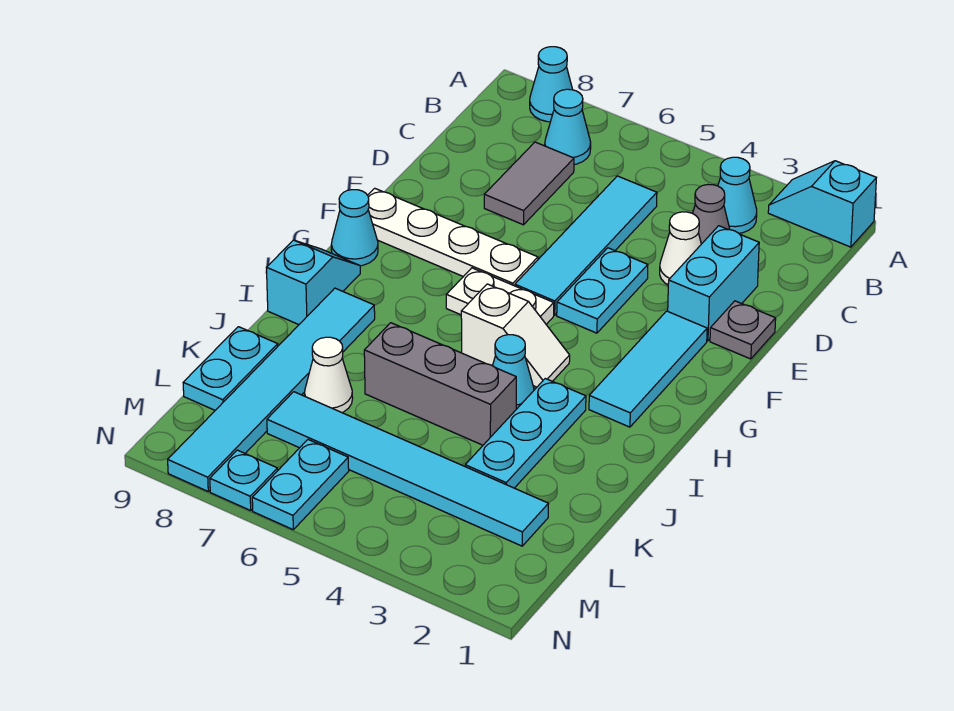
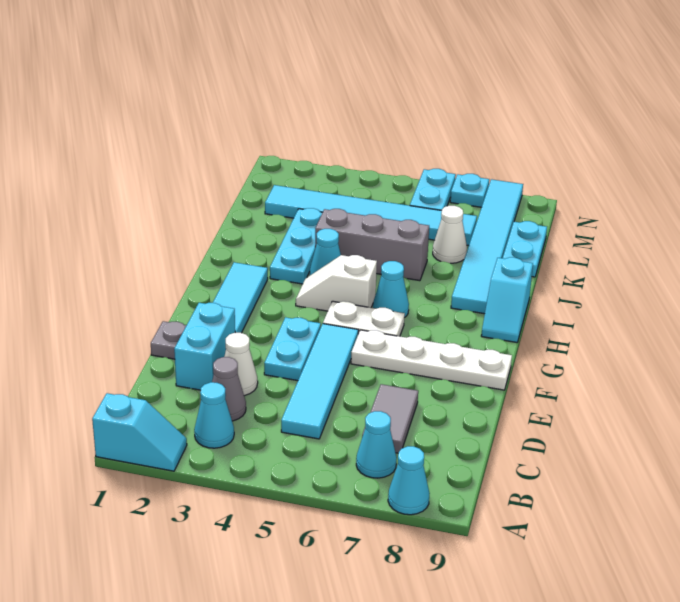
cyan cone G9 level 1 -> cyan cone H6 level 1

